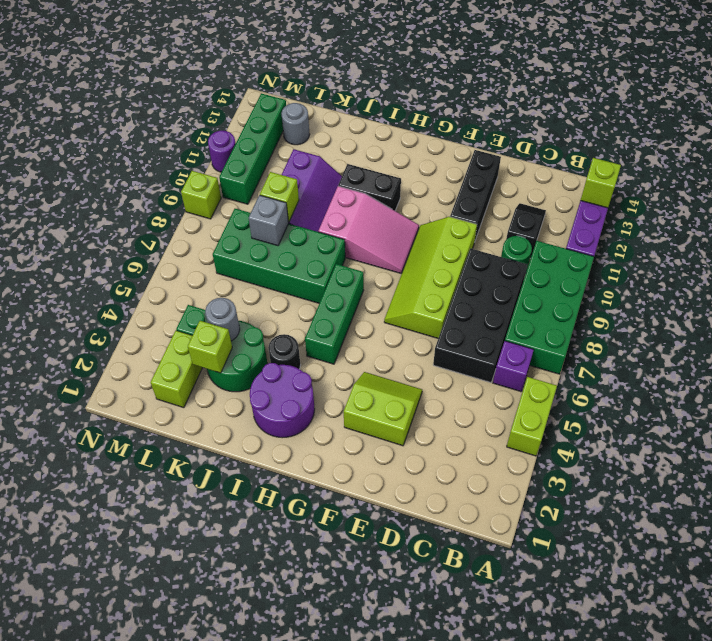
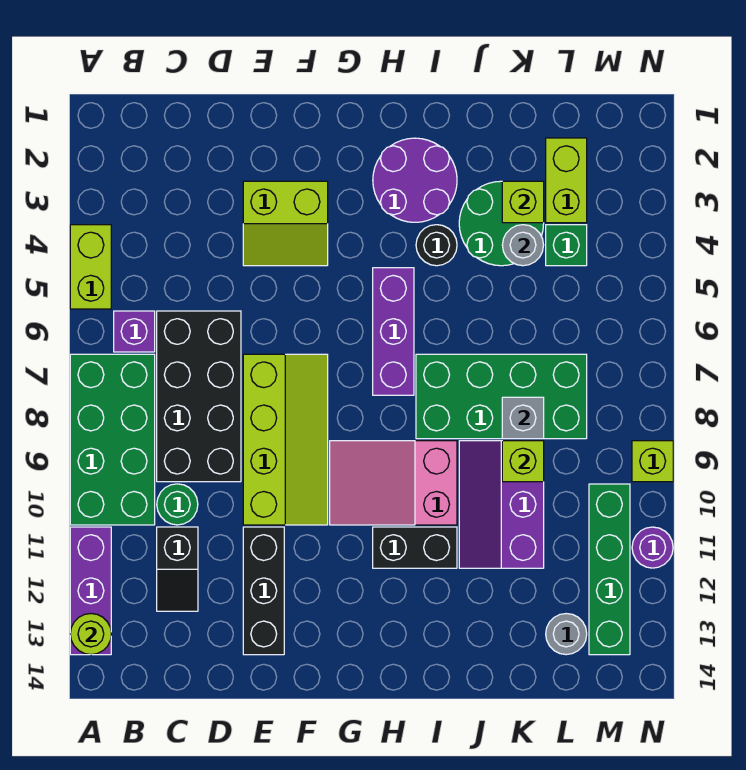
lime brick A13 level 2 -> lime round brick A13 level 2
green brick H5:H7 level 1 -> purple brick H5:H7 level 1

